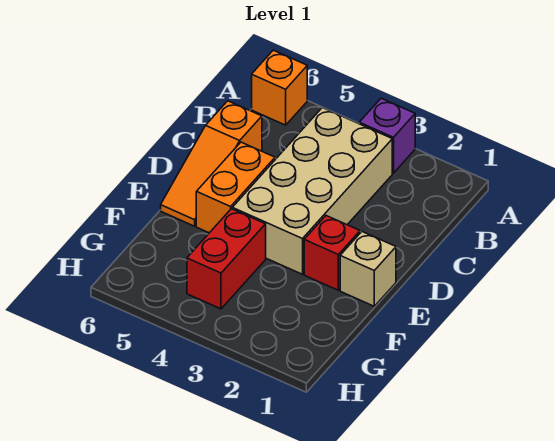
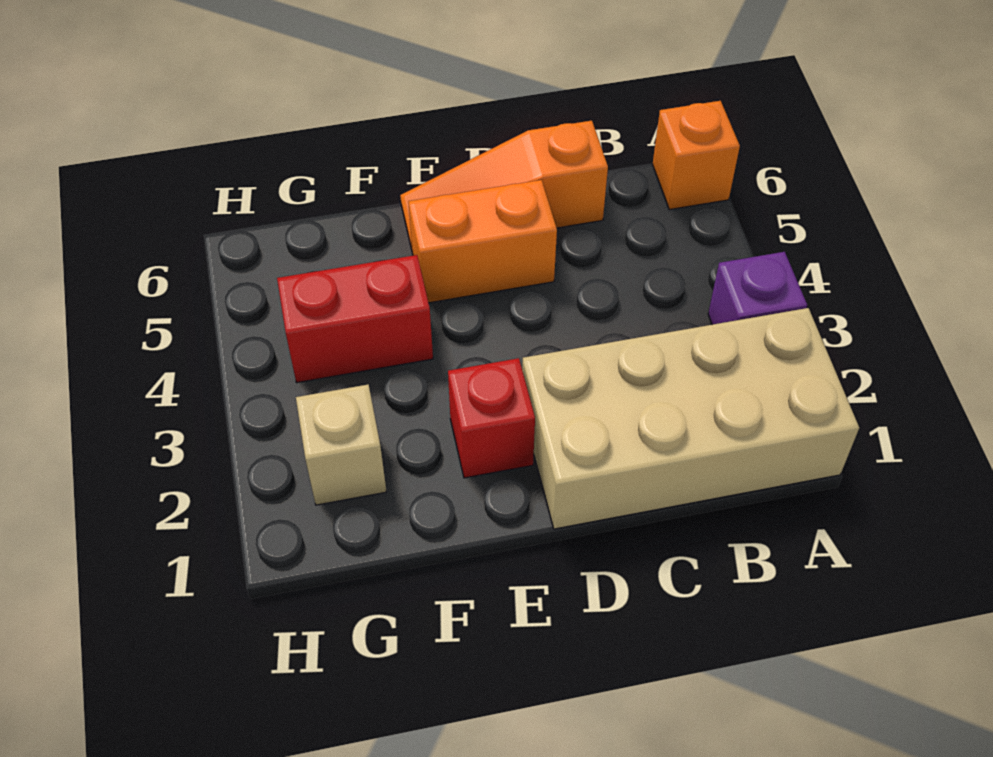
tan brick B3:E4 level 1 -> tan brick A1:D2 level 1
tan brick E1 level 1 -> tan brick G2 level 1

